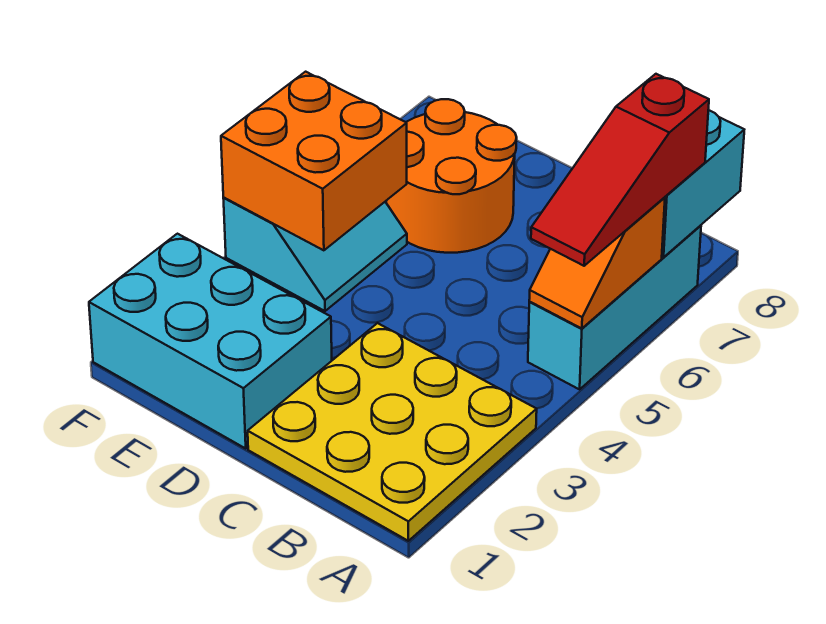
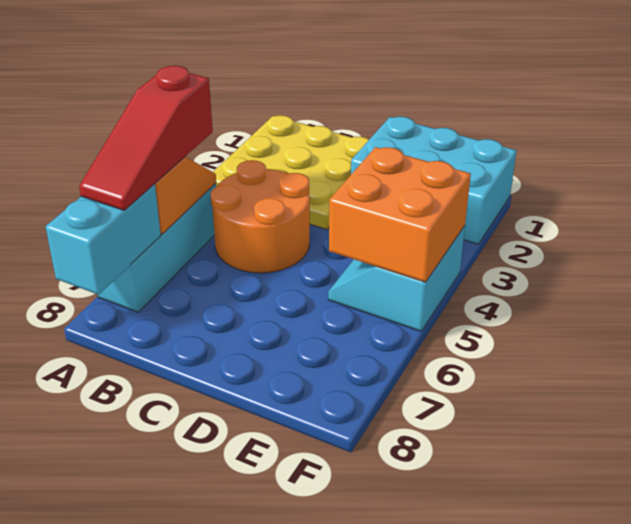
red slope A5:A7 level 3 top 7 -> red slope A5:A7 level 3 top 5
orange round brick D6:E7 level 1 -> orange round brick B4:C5 level 1

